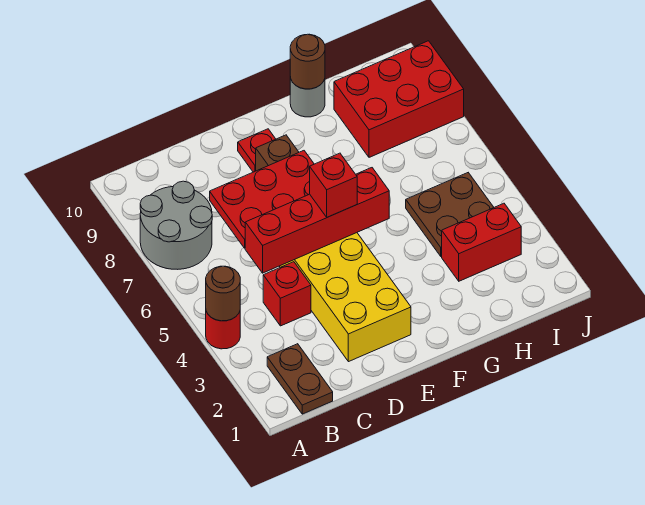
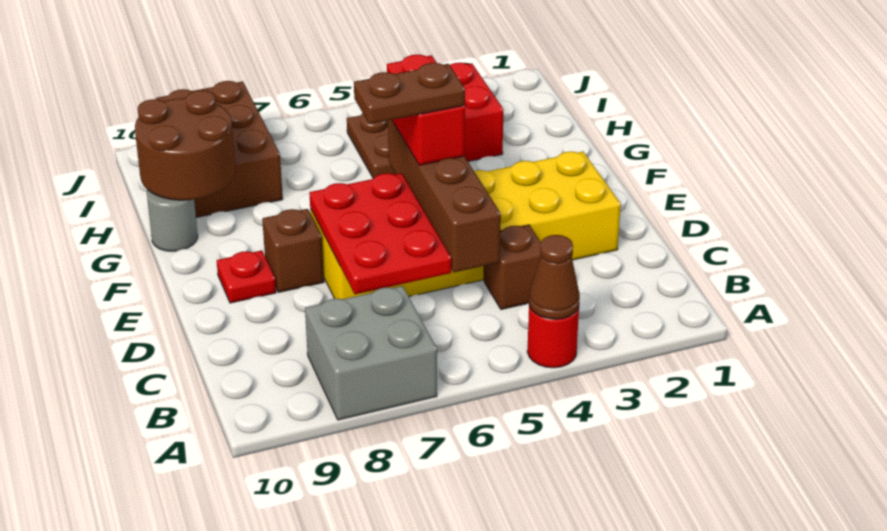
brown round brick A4 level 2 -> brown cone A4 level 2
grey round brick A7:B8 level 1 -> grey brick A7:B8 level 1
brown plate B1:B2 level 1 -> brown plate E5:E6 level 4
red brick C4 level 1 -> brown brick C4 level 1
red brick C5:F5 level 2 -> brown brick C5:F5 level 2
red brick E5 level 3 -> red brick E5:F5 level 3
brown round brick G10 level 2 -> brown round brick G9:H10 level 2
red brick H8:J9 level 1 -> brown brick H8:J9 level 1

